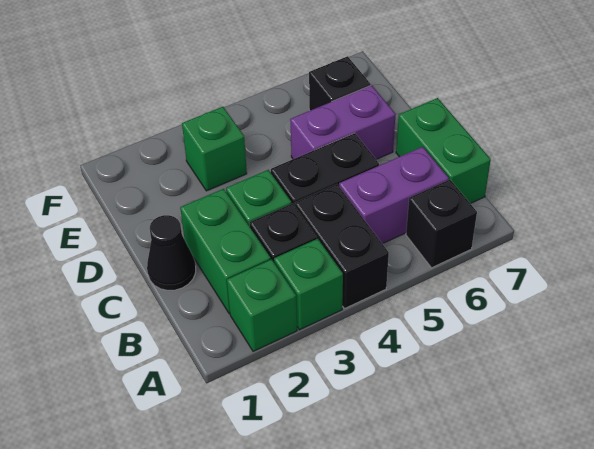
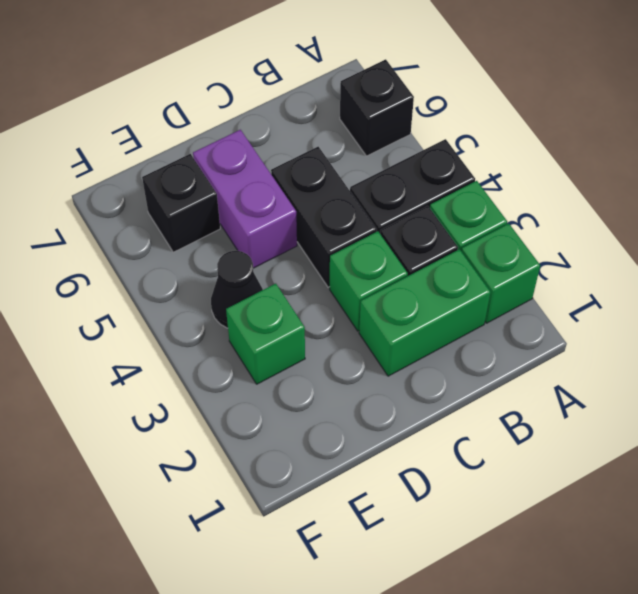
purple brick B5:B6 level 1 -> none
green brick B7:C7 level 1 -> none
black cone C1 level 1 -> black cone E4 level 1

